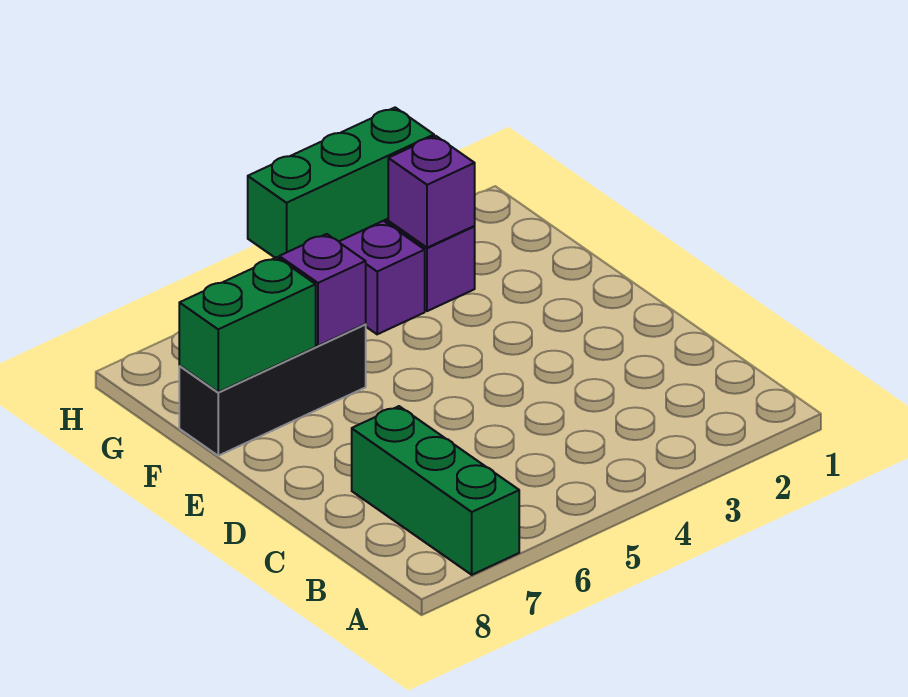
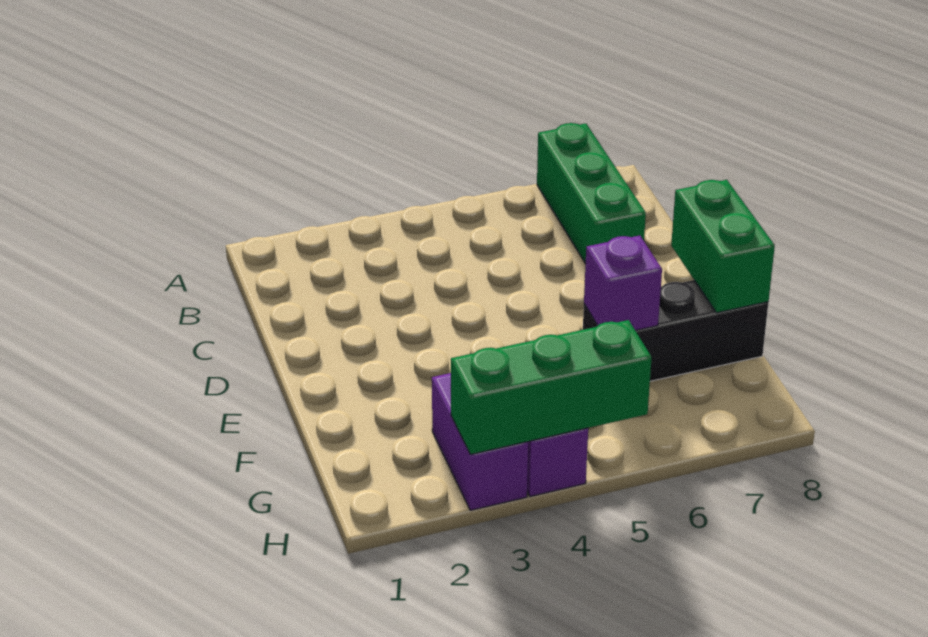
green brick F7:F8 level 2 -> green brick E8:F8 level 2
purple brick G3 level 2 -> none

